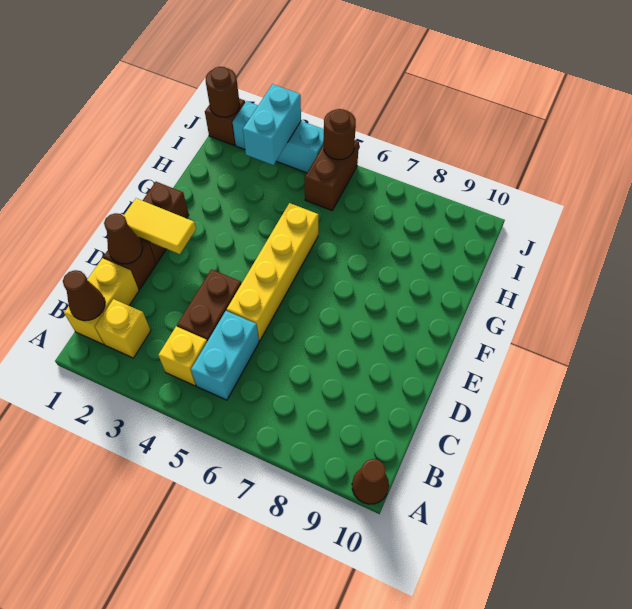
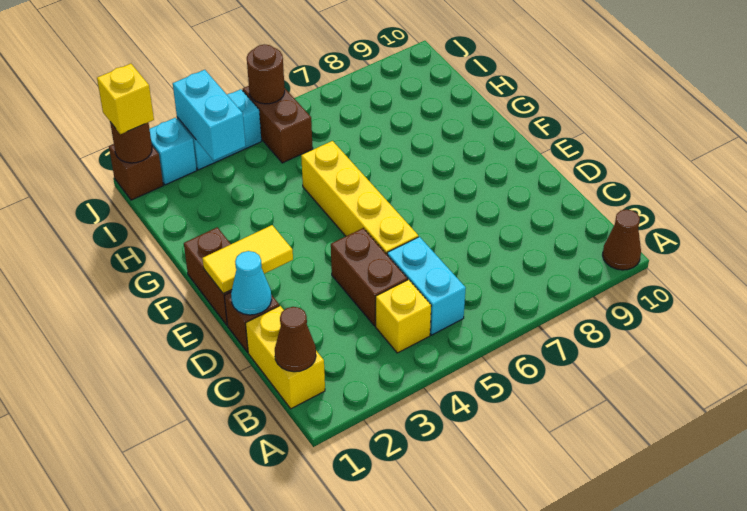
yellow brick B2 level 1 -> yellow brick J1 level 3
brown cone D1 level 2 -> cyan cone D1 level 2

